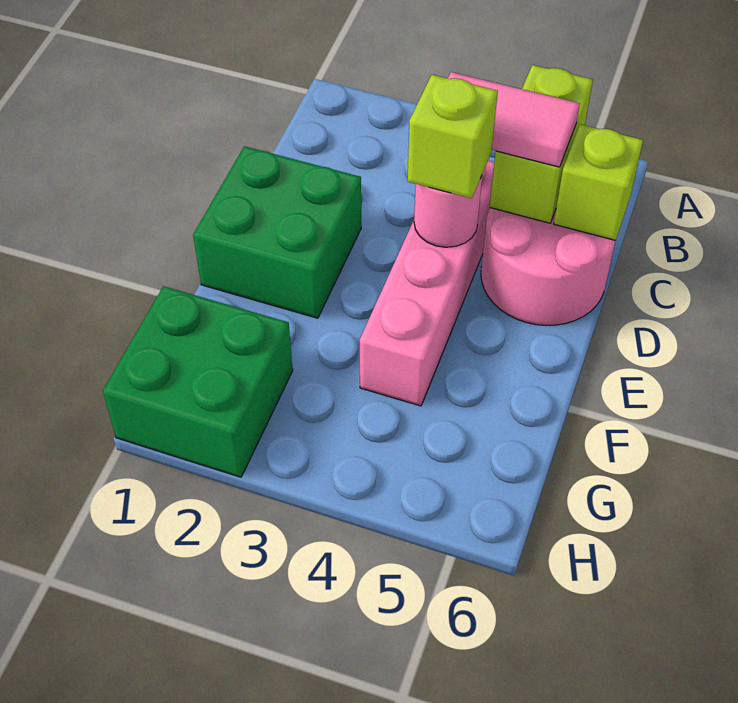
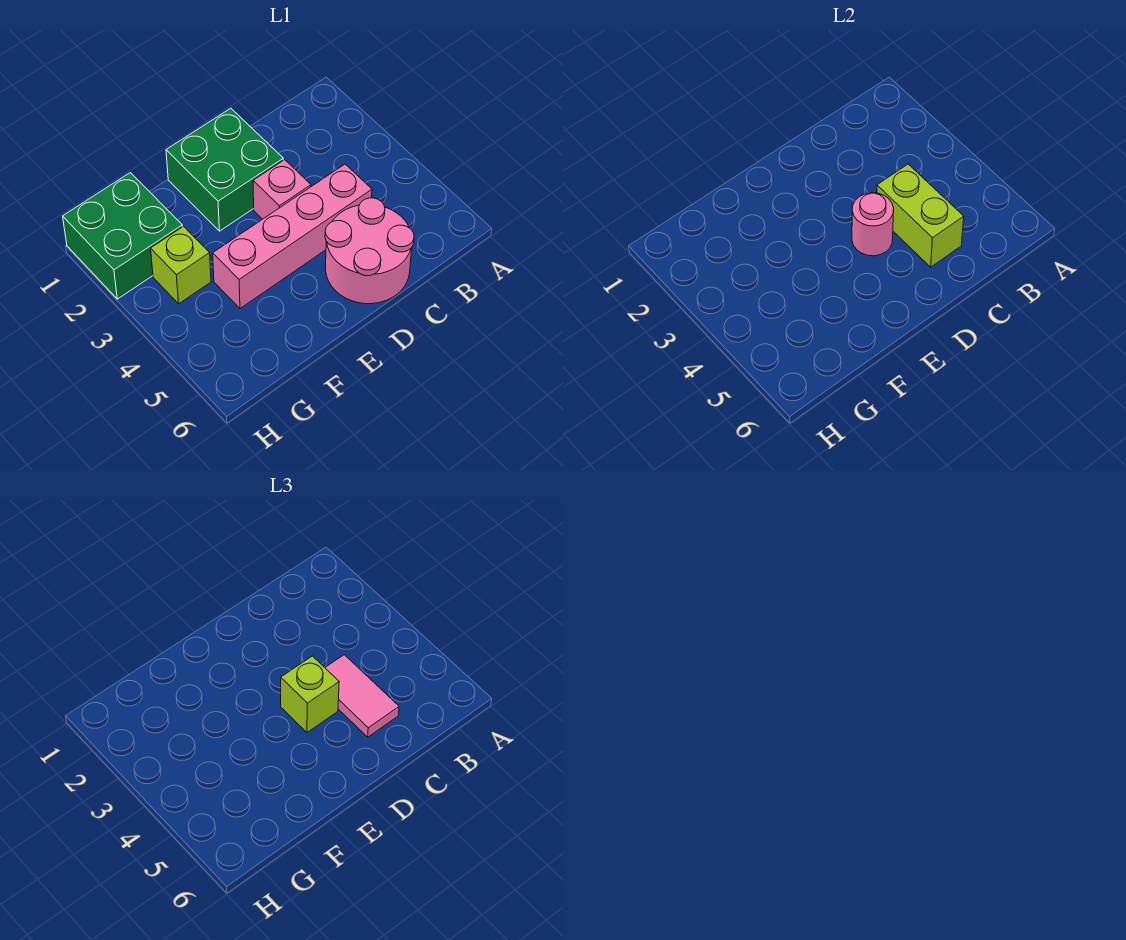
lime brick B5:C5 level 2 -> lime brick C4:C5 level 2
lime brick C6 level 2 -> lime brick G3 level 1
none -> pink brick D3 level 1

